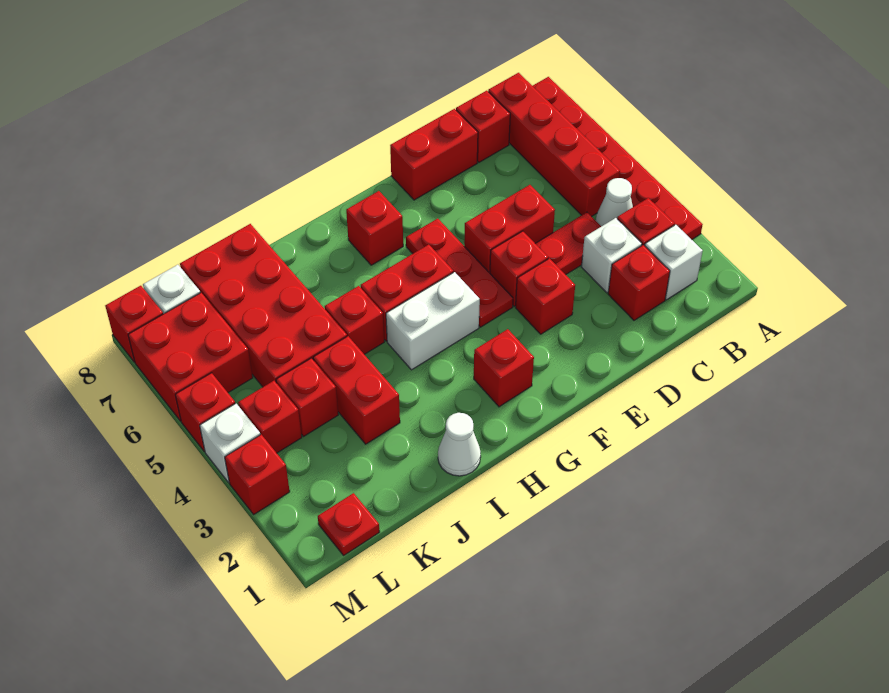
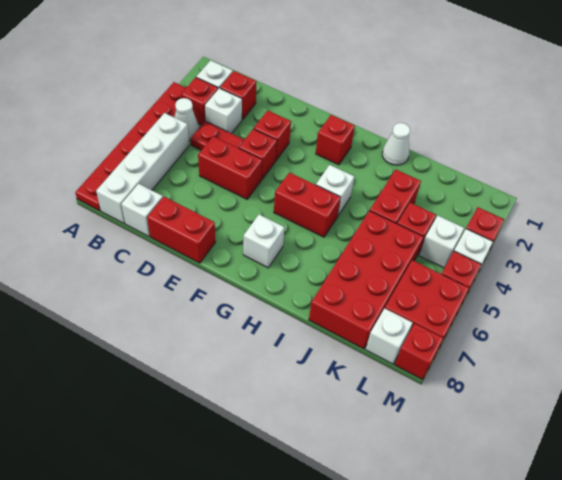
red brick B5:B8 level 1 -> white brick B5:B8 level 1
red brick C8 level 1 -> white brick C8 level 1
red plate F4:F6 level 1 -> none
white brick G4:H4 level 1 -> white brick H4 level 1
red brick G7 level 1 -> white brick G7 level 1
red brick I5 level 1 -> none
red plate L1 level 1 -> none
red brick L4 level 1 -> white brick L4 level 1

